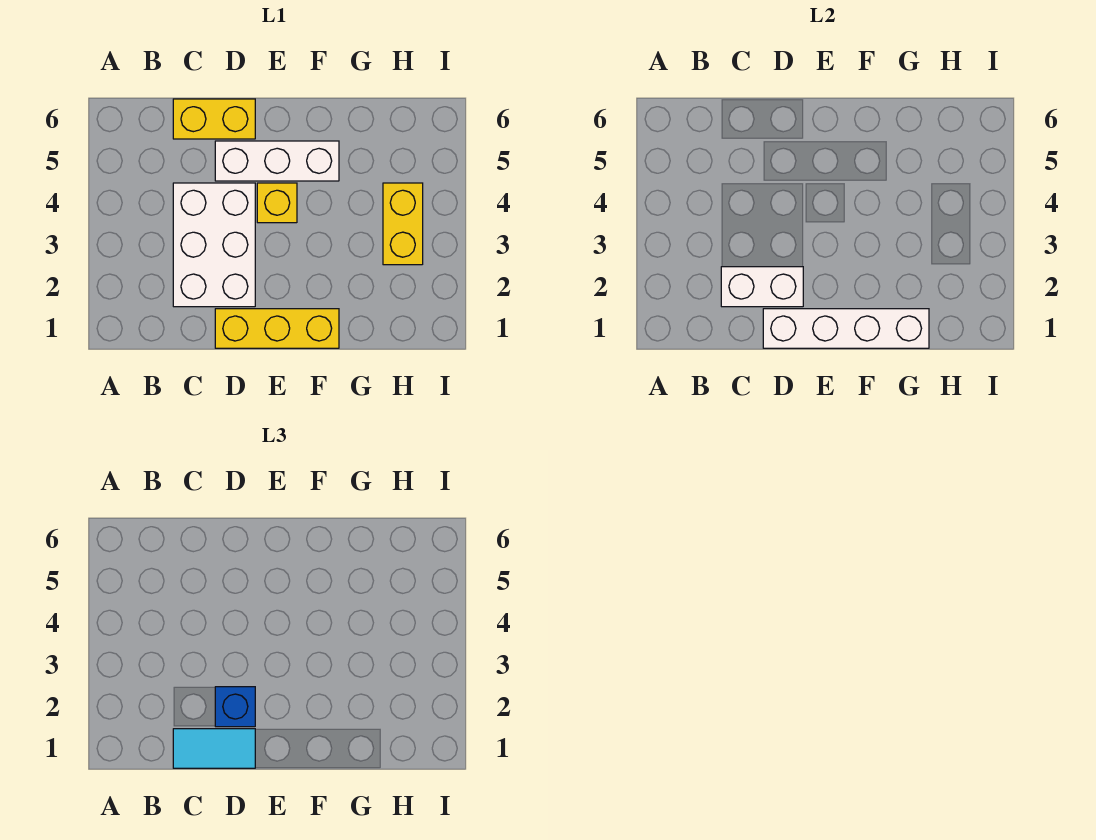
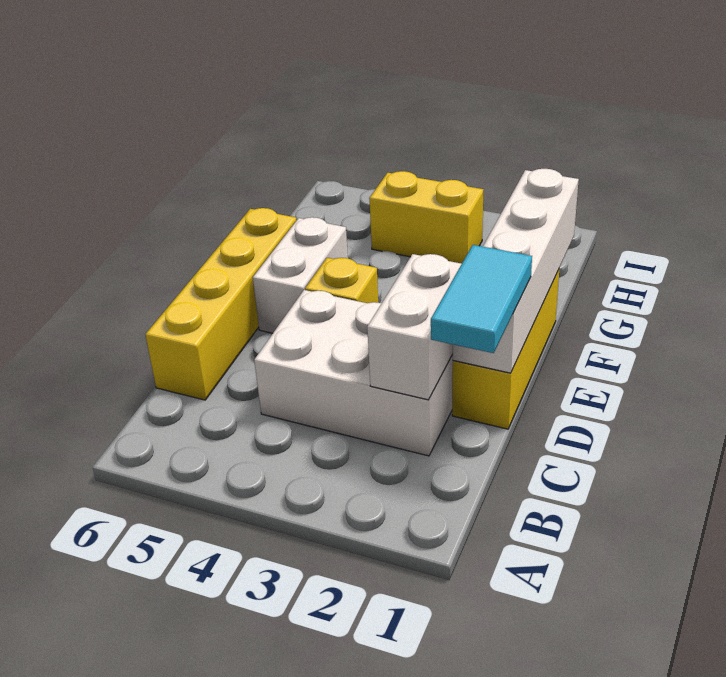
yellow brick C6:D6 level 1 -> yellow brick C6:F6 level 1
blue brick D2 level 3 -> none
white brick D5:F5 level 1 -> white brick E5:F5 level 1

